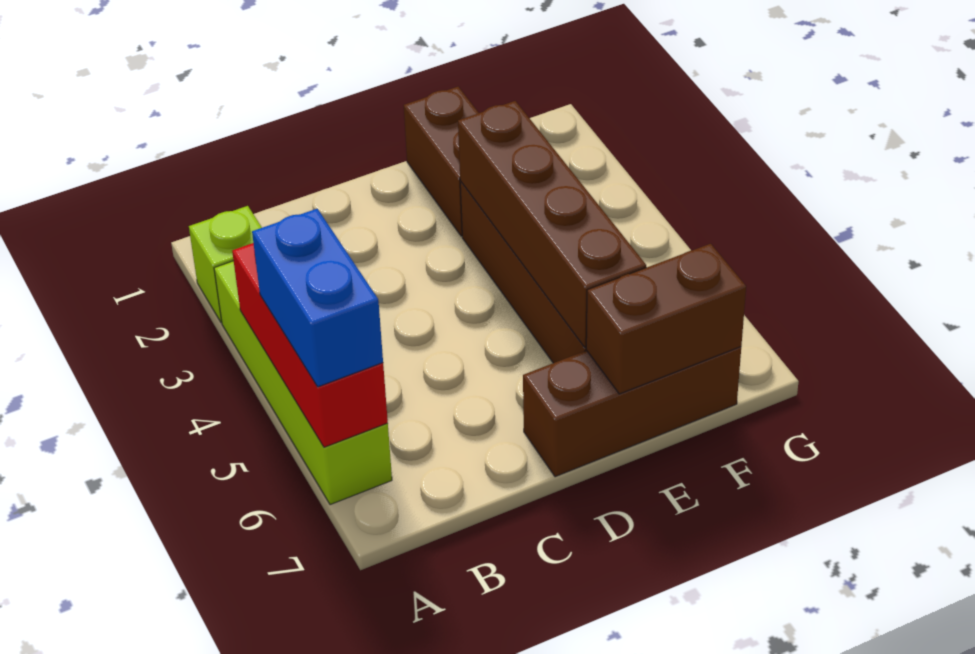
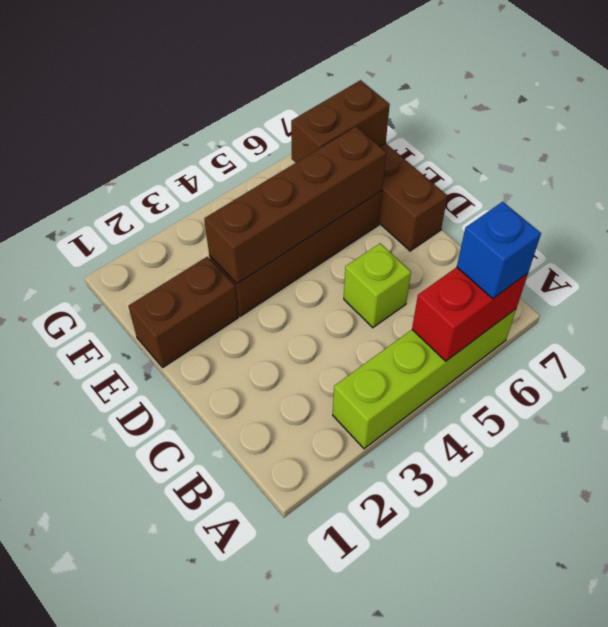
lime brick A2 level 1 -> lime brick C5 level 1
red brick A4:A6 level 2 -> red brick A5:A6 level 2
blue brick A5:A6 level 3 -> blue brick A6 level 3
brown brick E7:F7 level 2 -> brown brick F6:F7 level 2

